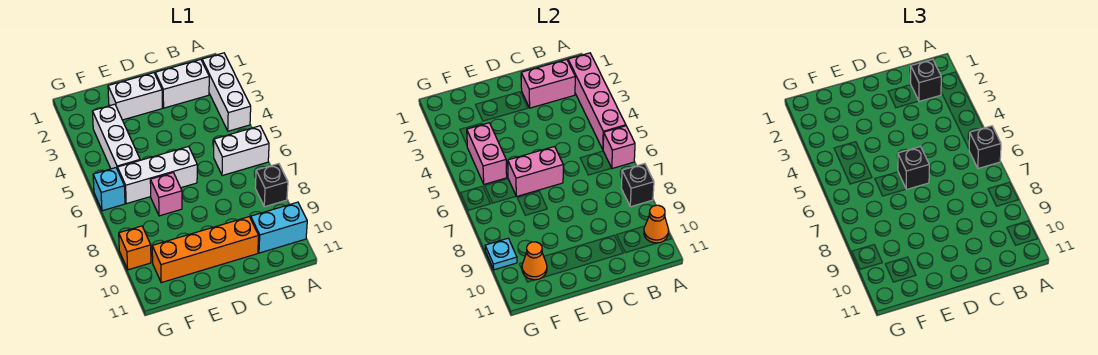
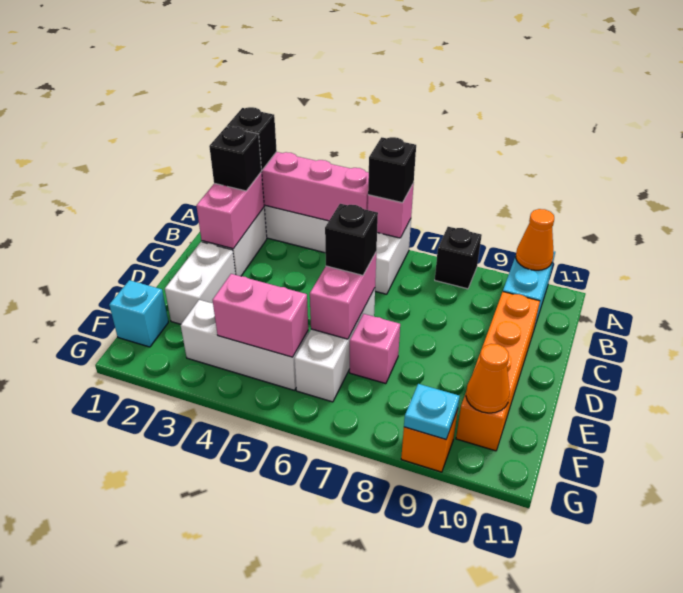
black brick A8 level 2 -> black brick A2 level 3
cyan brick G6 level 1 -> cyan brick F1 level 1

